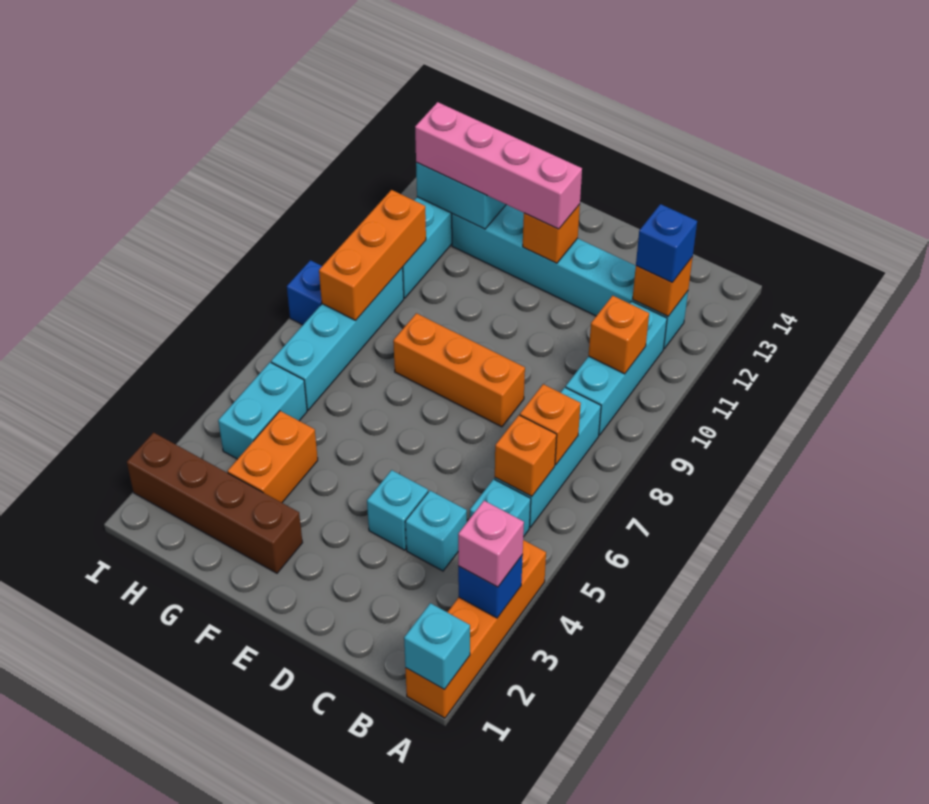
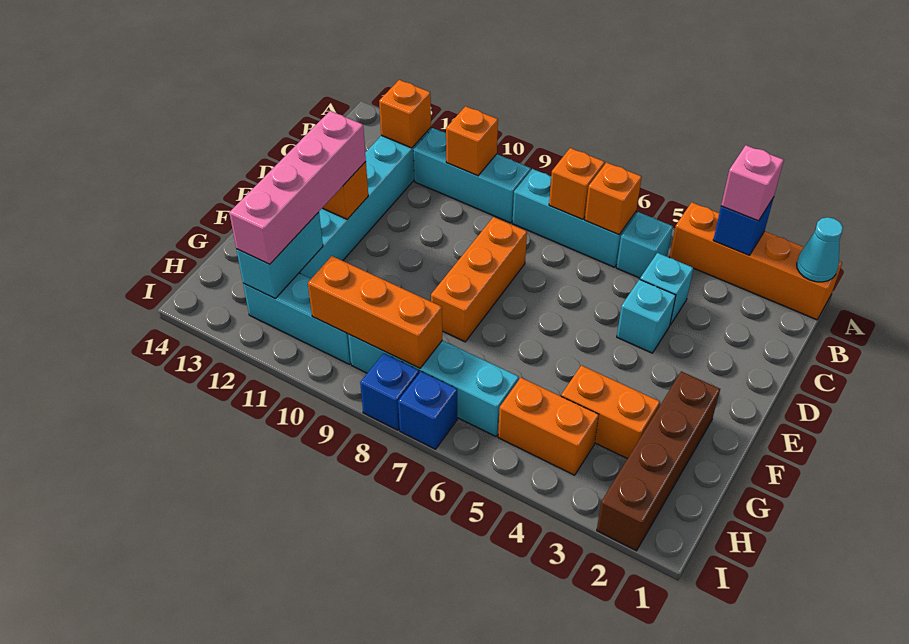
cyan brick A1 level 2 -> cyan cone A1 level 2
blue brick B12 level 3 -> blue brick I7 level 1
cyan brick H4:H5 level 1 -> orange brick H4:H5 level 1

